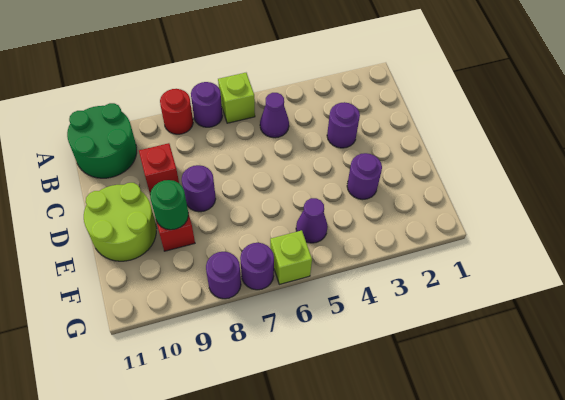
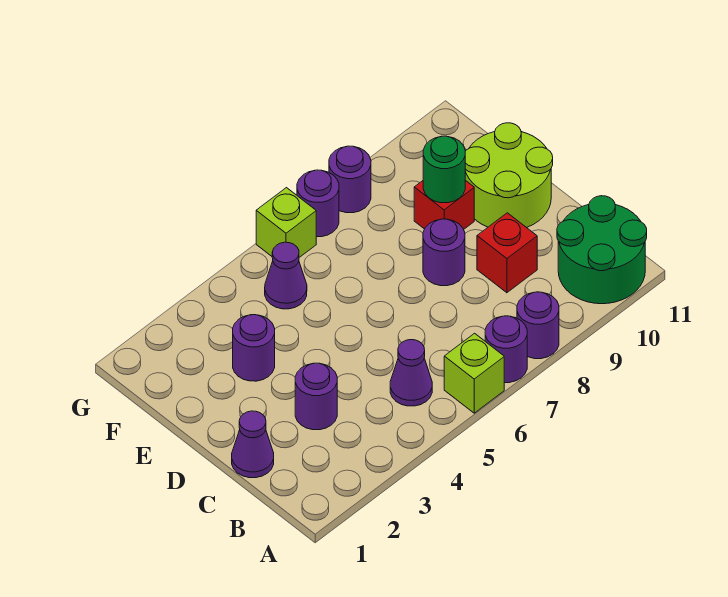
red round brick A8 level 1 -> purple round brick A8 level 1
none -> purple cone C1 level 1

